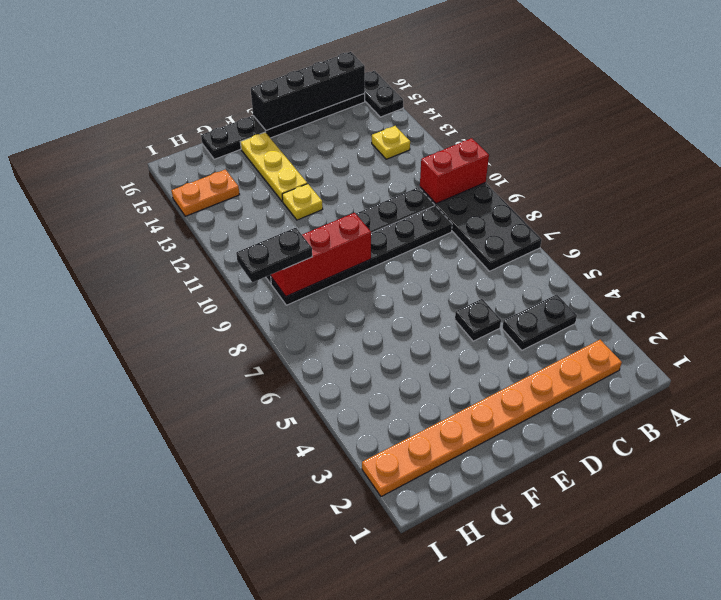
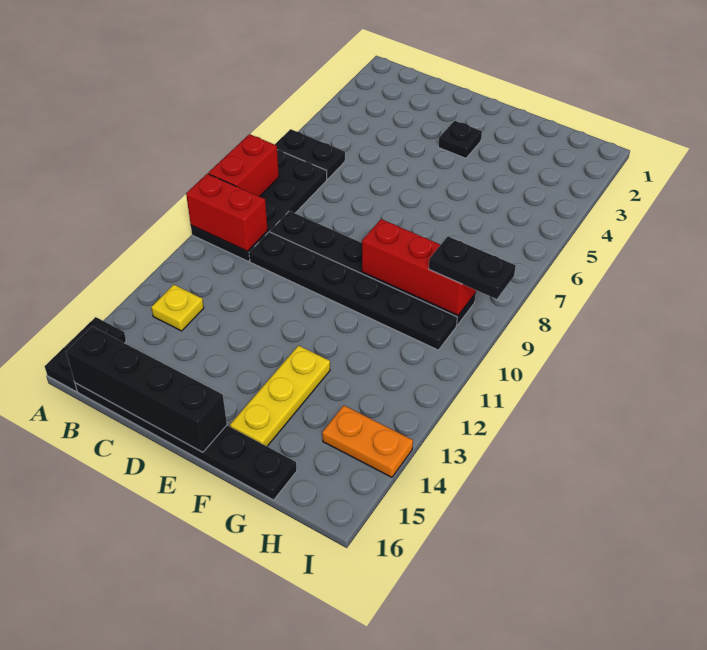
none -> red brick A8:A9 level 2
orange plate B2:I2 level 1 -> none
black plate B4:C4 level 1 -> black plate A6:B6 level 1
black plate D5 level 1 -> black plate E3 level 1
yellow plate F12 level 1 -> none

